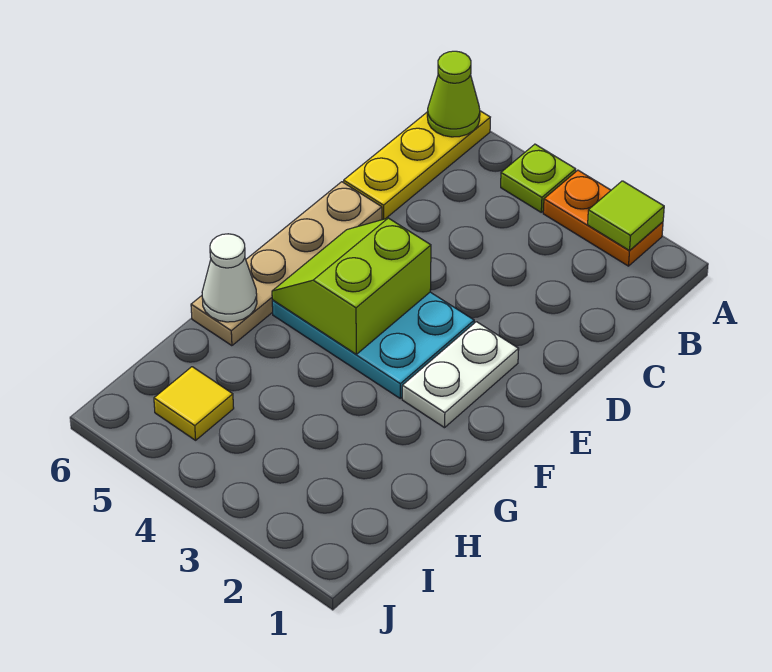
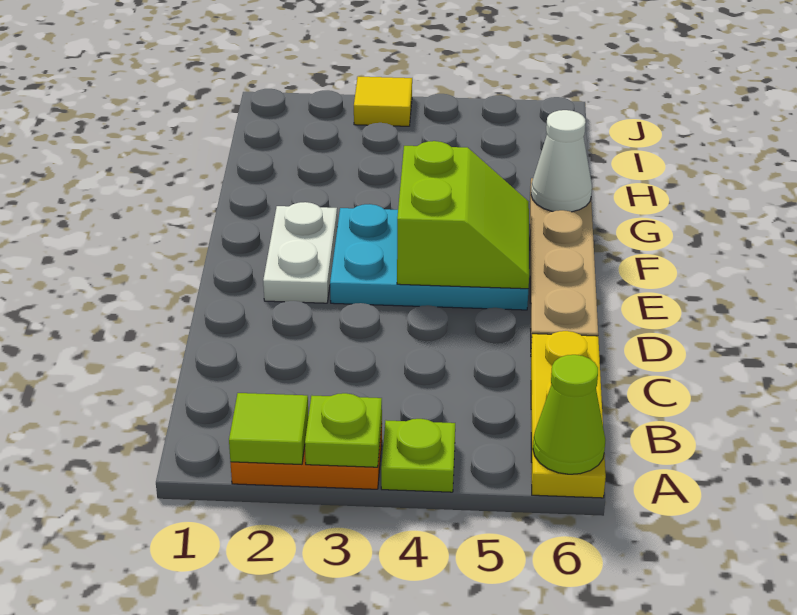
none -> lime plate A3 level 2
yellow tile I5 level 1 -> yellow tile J3 level 1

